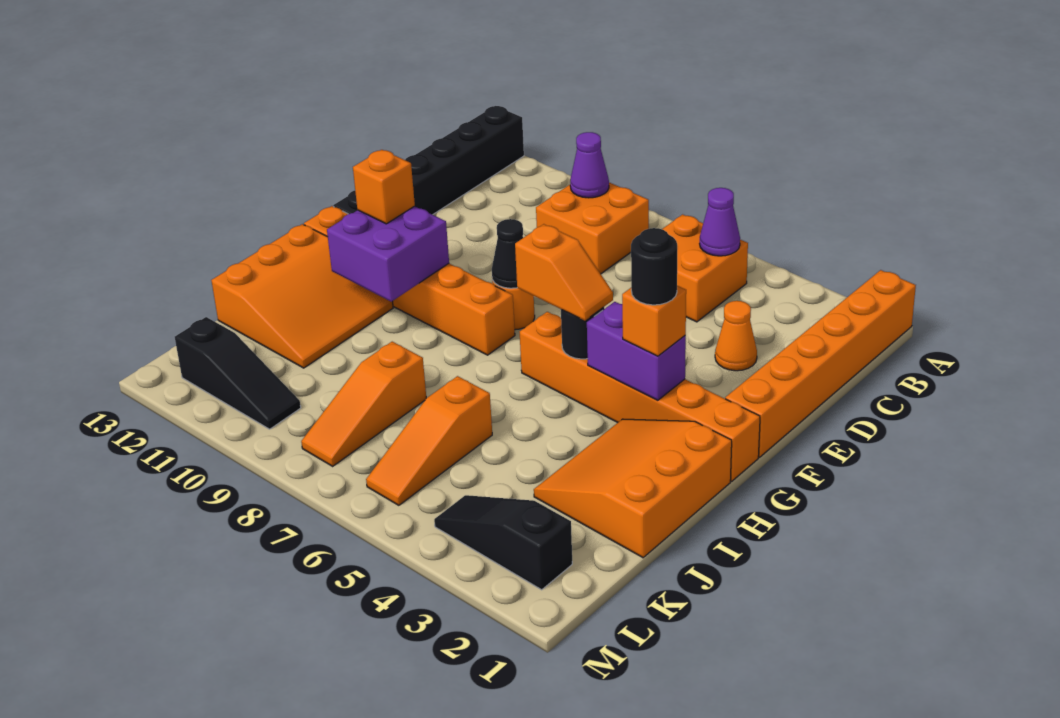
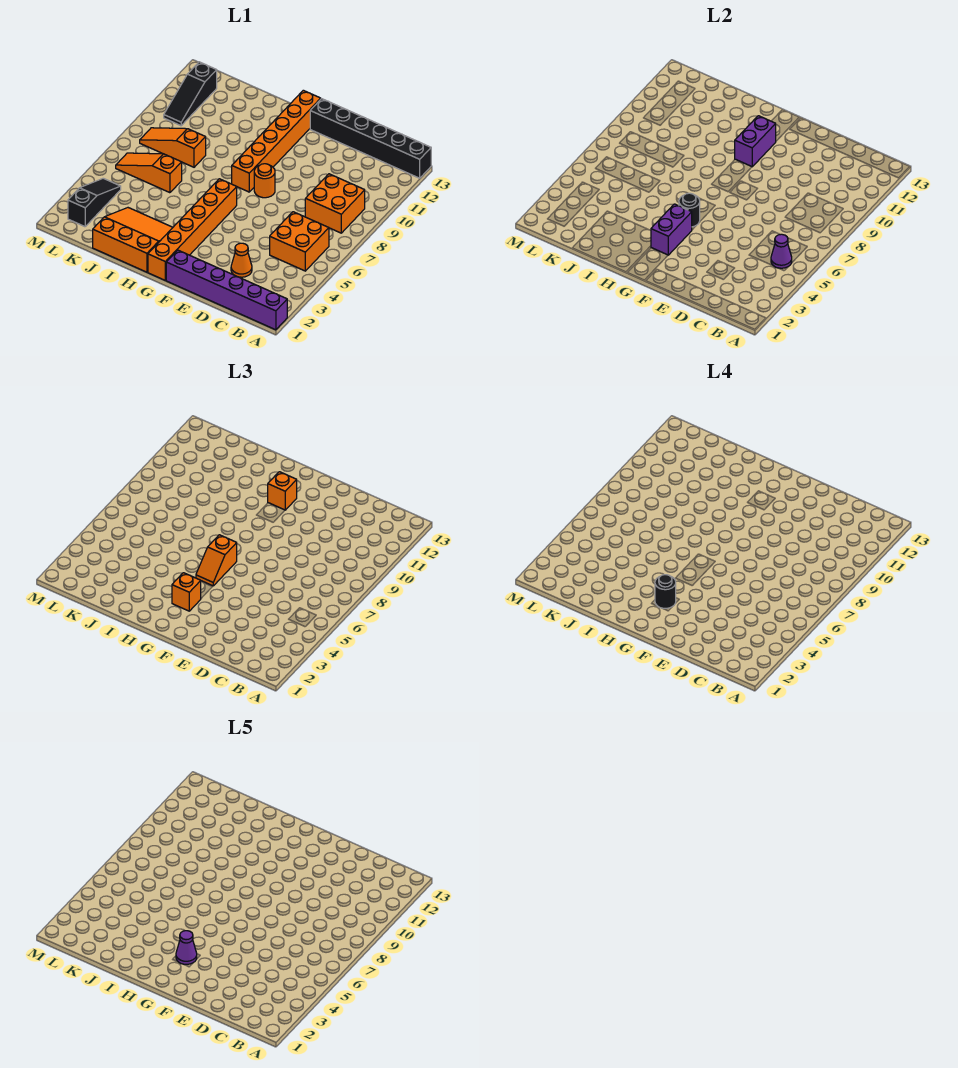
orange brick A1:F1 level 1 -> purple brick A1:F1 level 1
purple cone B9 level 2 -> purple cone G3 level 5
black cone F8 level 2 -> none
purple brick G10:H11 level 2 -> purple brick G10:G11 level 2
orange slope H11:J13 level 1 top 13 -> none

